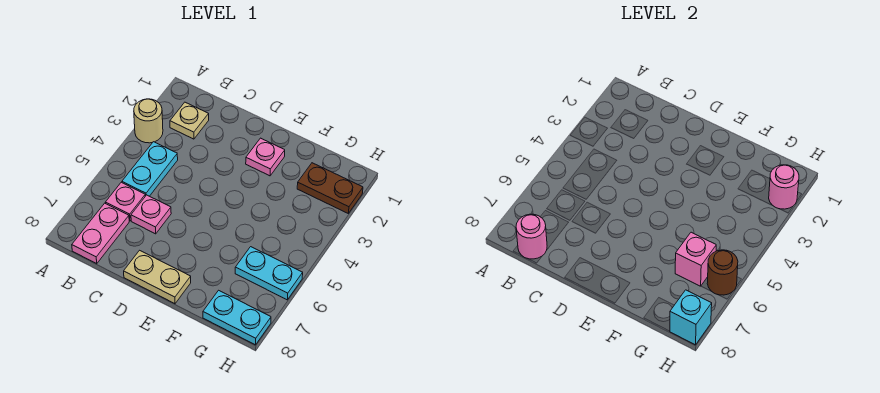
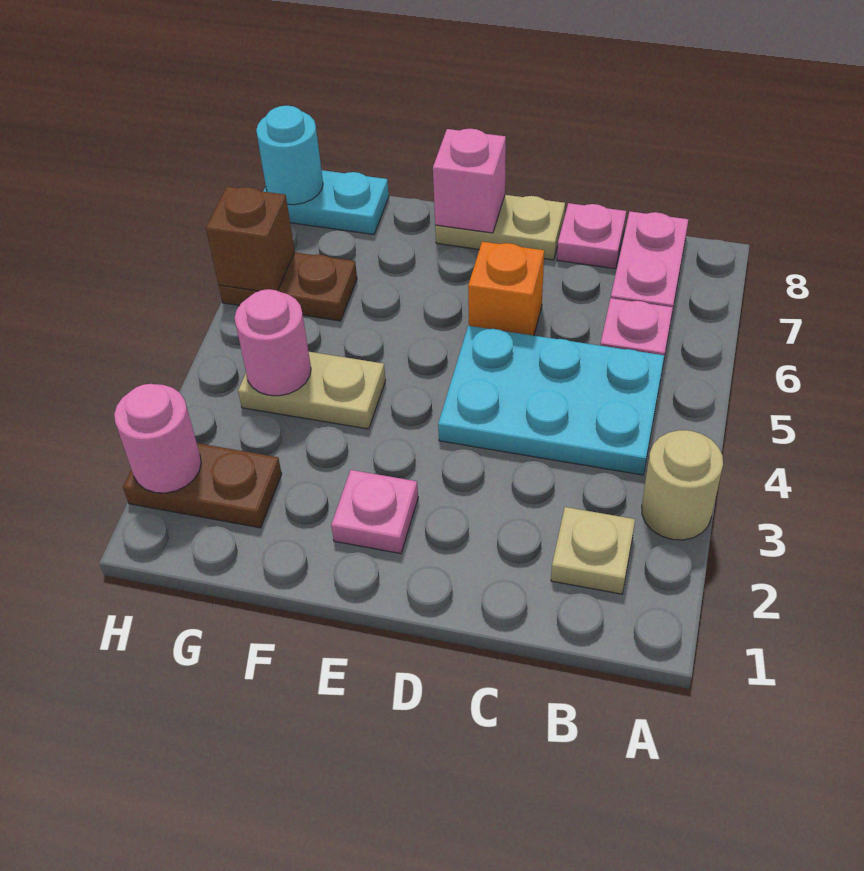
cyan plate B4:B5 level 1 -> cyan plate B4:D5 level 1
pink round brick B8 level 2 -> pink round brick G4 level 2
pink plate C6 level 1 -> pink plate C8 level 1
none -> orange brick D6 level 1
none -> tan plate F4:G4 level 1
cyan plate G6:H6 level 1 -> brown plate G6:H6 level 1
pink brick G6 level 2 -> pink brick E8 level 2
brown round brick H6 level 2 -> brown brick H6 level 2
cyan brick H8 level 2 -> cyan round brick H8 level 2

